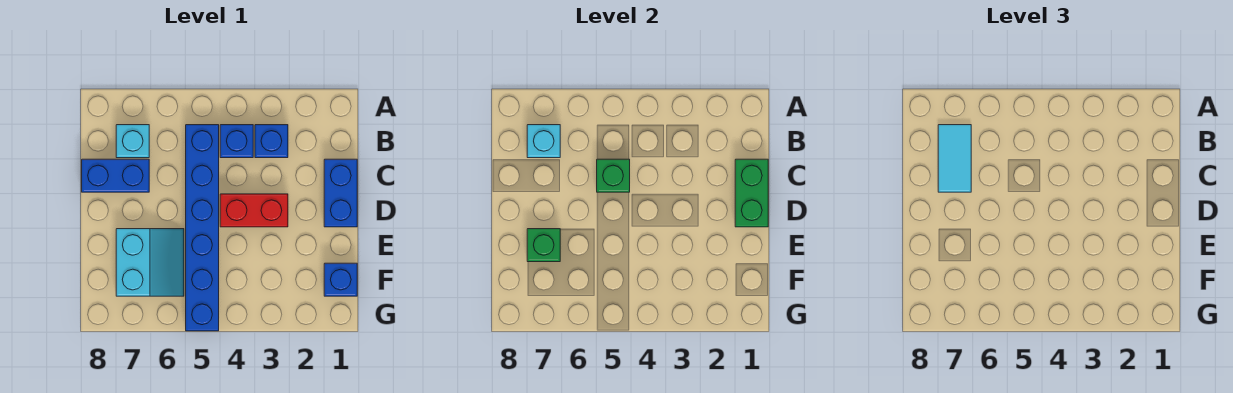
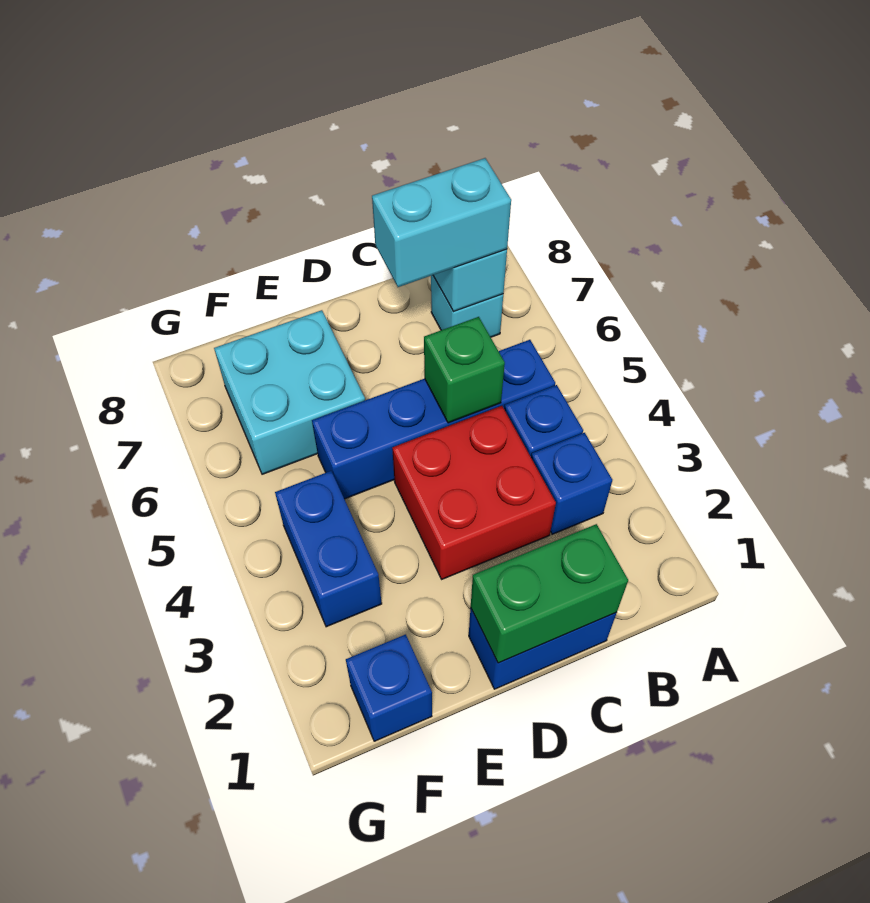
blue brick B5:G5 level 1 -> blue brick B5:E5 level 1
cyan tile B7:C7 level 3 -> cyan brick B7:C7 level 3
blue brick C7:C8 level 1 -> blue brick F3:F4 level 1
red brick D3:D4 level 1 -> red brick C3:D4 level 1
cyan slope E6:F7 level 1 top 7 -> cyan brick E6:F7 level 1
green brick E7 level 2 -> none

